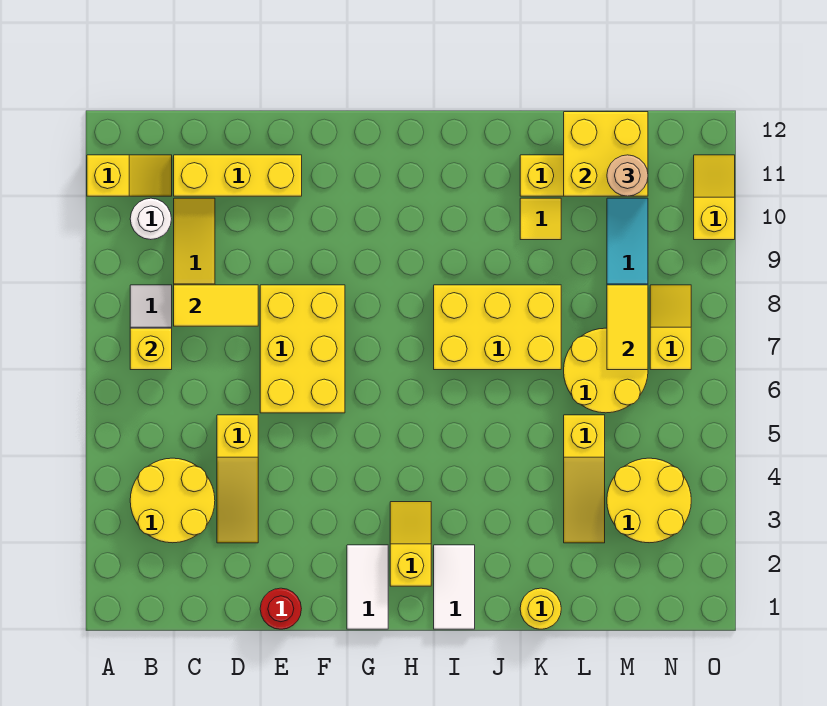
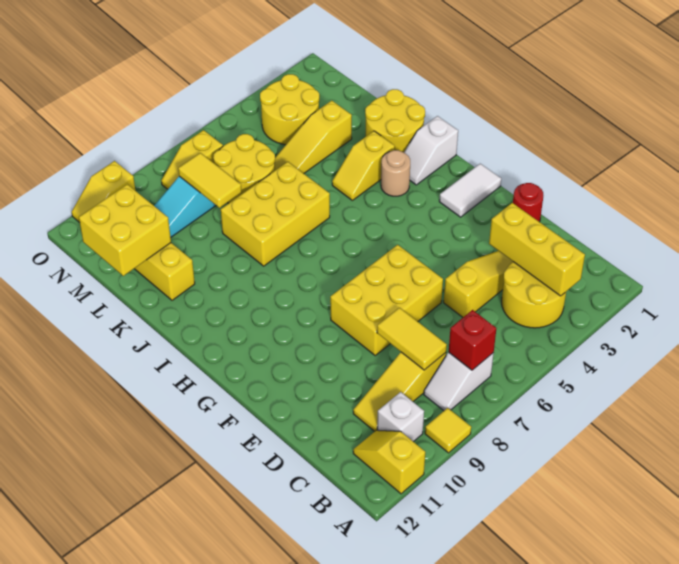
yellow brick B7 level 2 -> red brick B7 level 2
white round brick B10 level 1 -> white brick B10 level 1
yellow brick C11:E11 level 1 -> yellow brick B3:D3 level 2
yellow slope H2:H3 level 1 top 2 -> yellow slope J3:J4 level 1 top 3
white tile I1:I2 level 1 -> white slope I1:I2 level 1 top 1
yellow brick I7:K8 level 1 -> yellow brick J6:K8 level 1
yellow round brick K1 level 1 -> yellow round brick J1:K2 level 1
yellow tile K10 level 1 -> yellow tile A9 level 1
yellow slope L3:L5 level 1 top 5 -> yellow slope L3:L5 level 1 top 3
yellow tile M7:M8 level 2 -> yellow tile L8:M8 level 2
tan round brick M11 level 3 -> tan round brick I3 level 1

